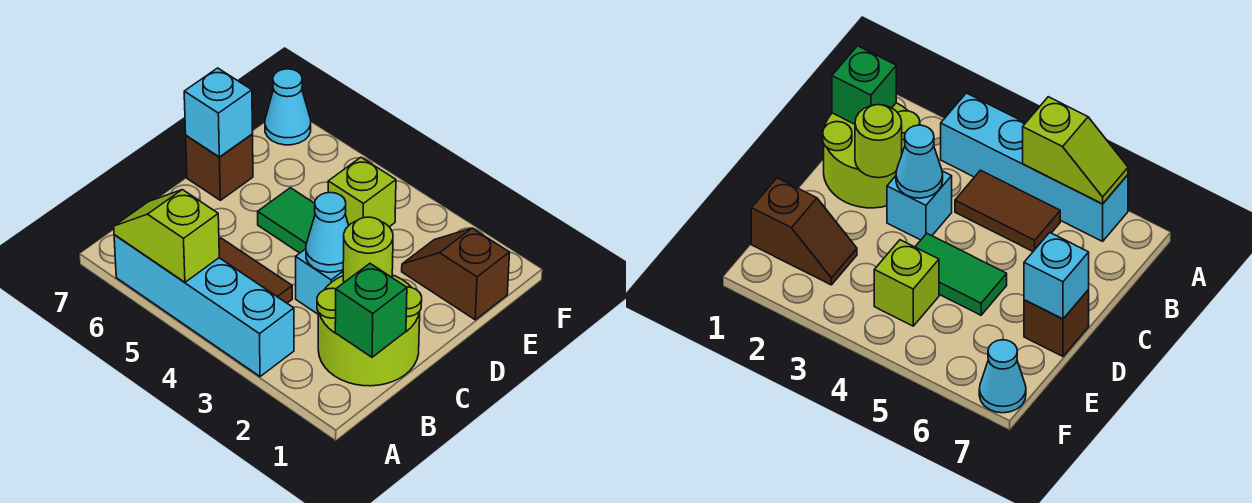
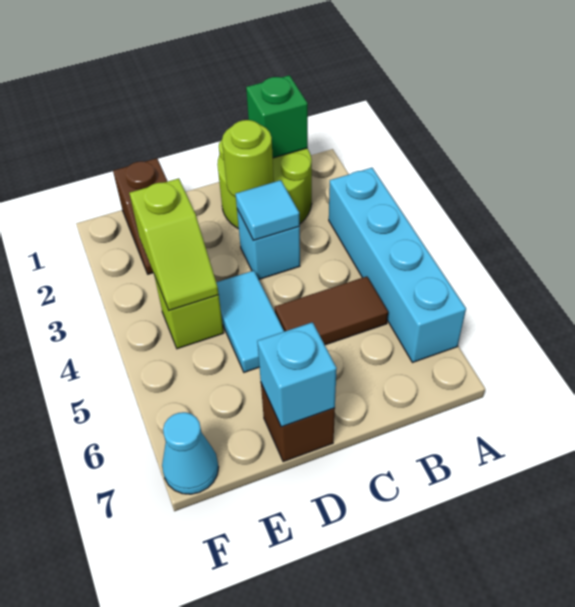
lime slope A5:A6 level 2 top 5 -> lime slope E3:E4 level 2 top 3
brown tile B4:B5 level 1 -> brown tile B5:C5 level 1
cyan cone C3 level 2 -> cyan tile C3 level 2
green tile D4:D5 level 1 -> cyan tile D4:D5 level 1

